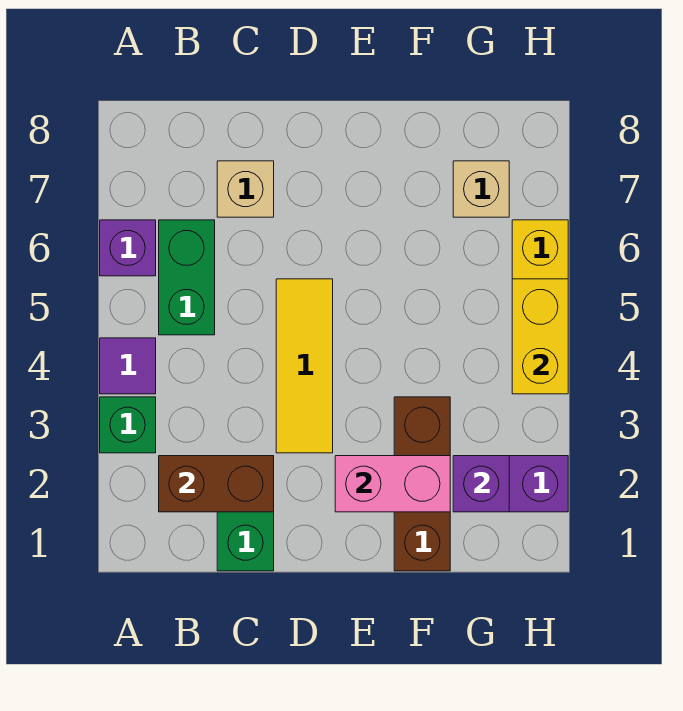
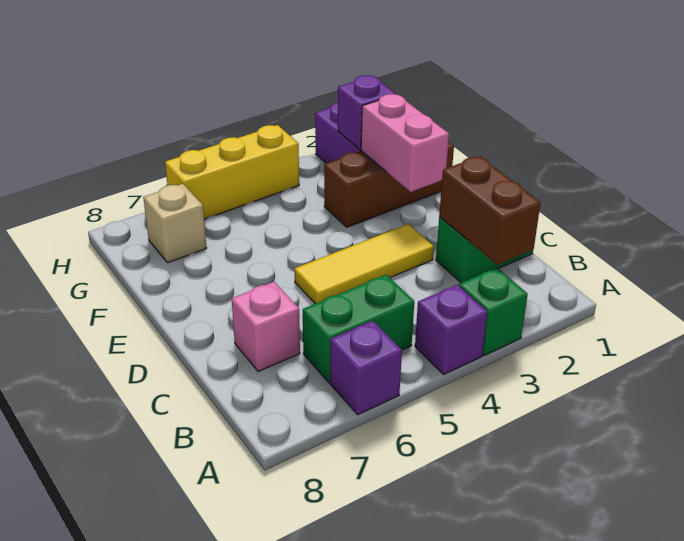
purple tile A4 level 1 -> purple brick A4 level 1
tan brick C7 level 1 -> pink brick C7 level 1
yellow brick H4:H5 level 2 -> none

